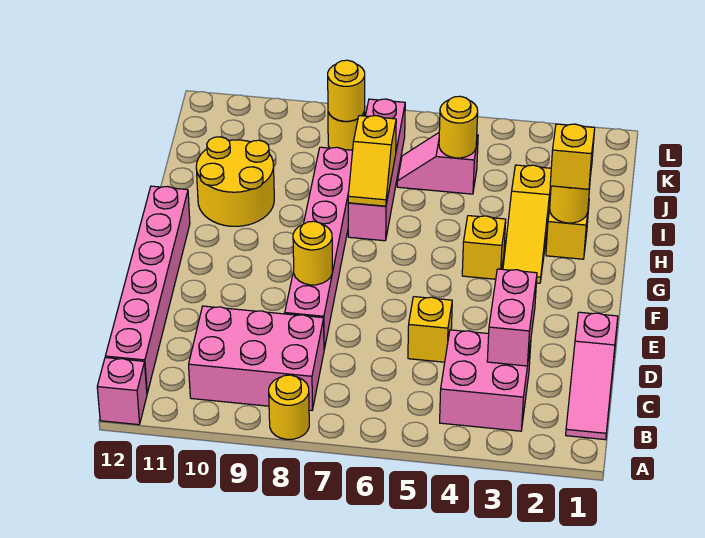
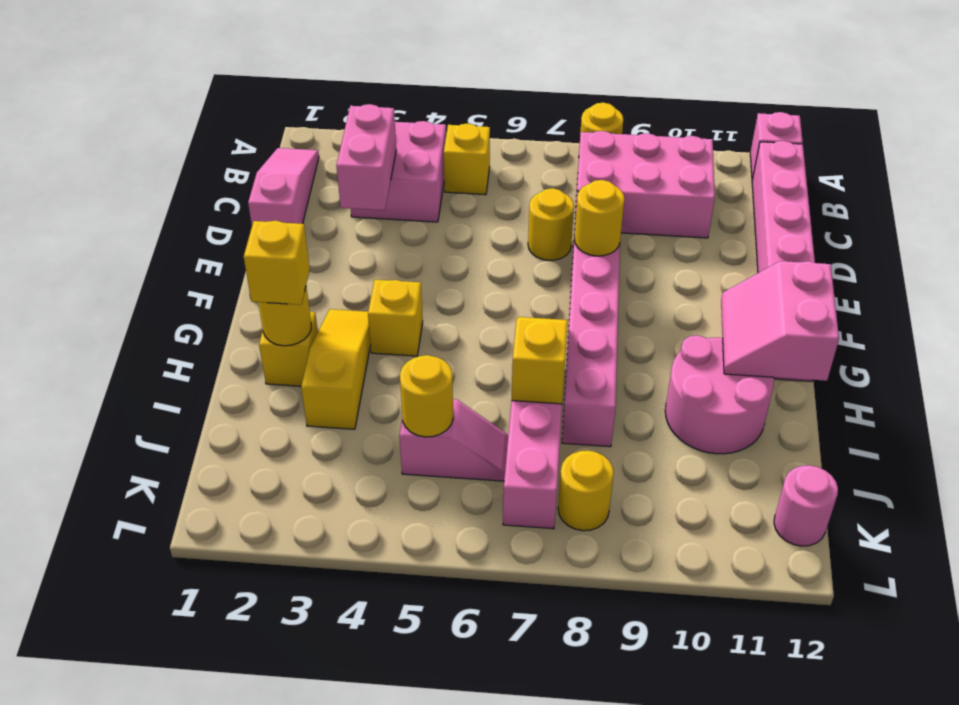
yellow brick D5 level 1 -> yellow brick B5 level 1
none -> pink slope G11:H12 level 2 top 12
yellow round brick H10:I11 level 1 -> pink round brick H10:I11 level 1
yellow round brick K8 level 2 -> yellow round brick D7 level 1
none -> pink round brick K12 level 1

